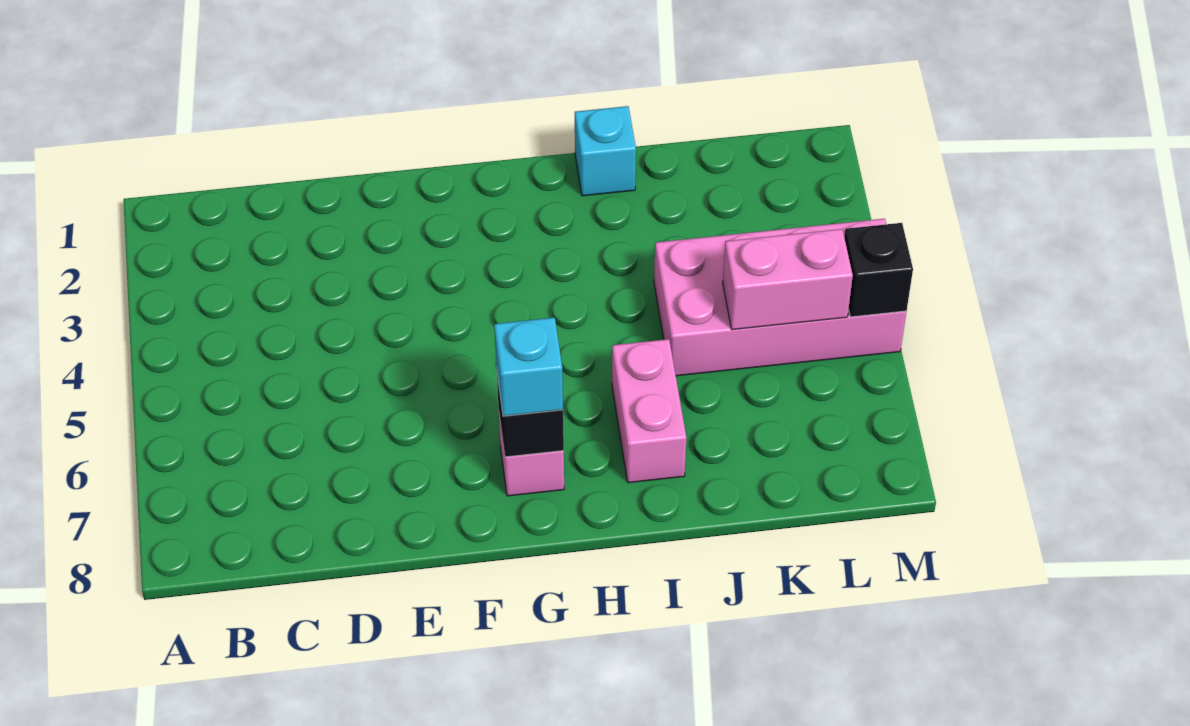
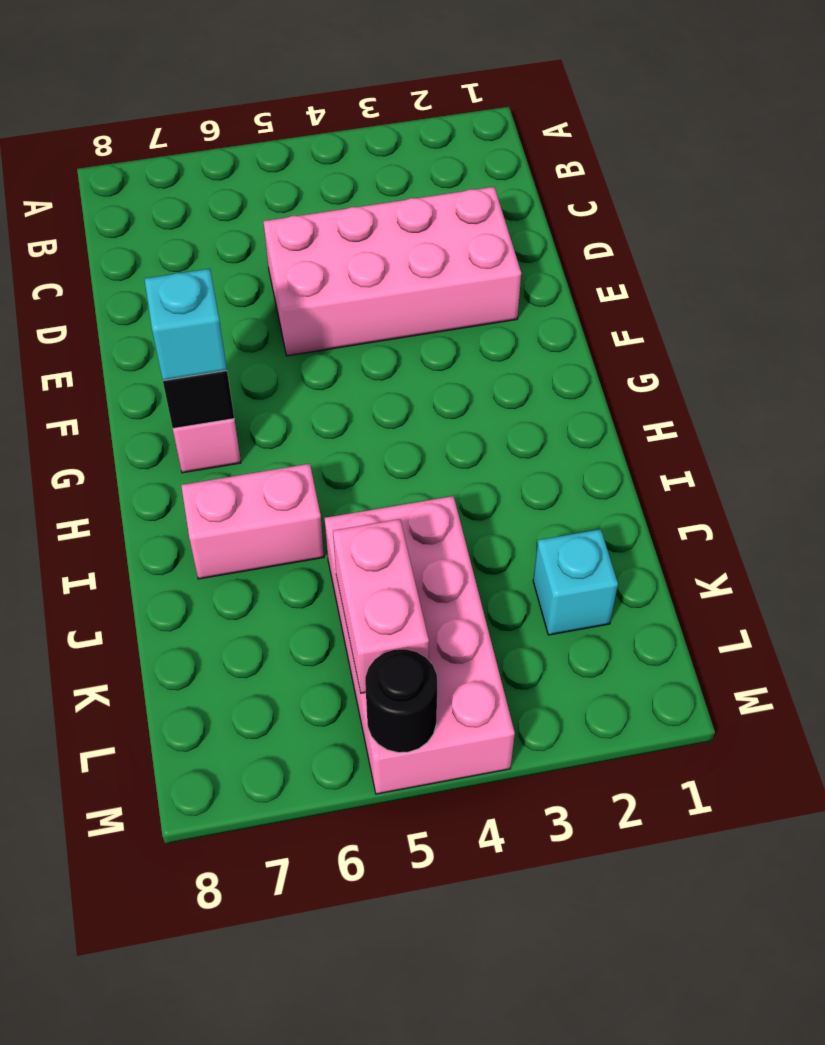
none -> pink brick D2:E5 level 1
cyan brick I1 level 1 -> cyan brick K2 level 1
black brick M5 level 2 -> black round brick M5 level 2

